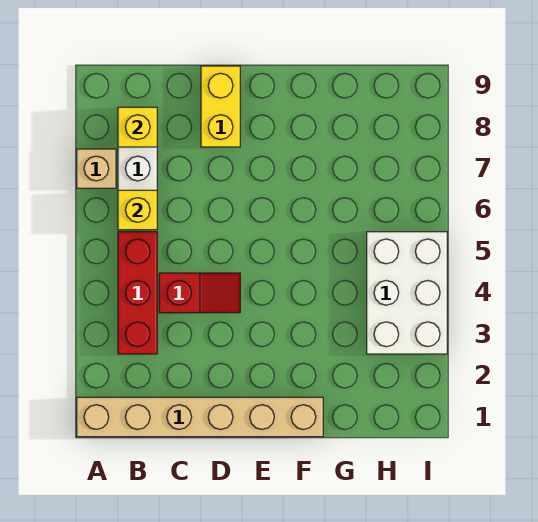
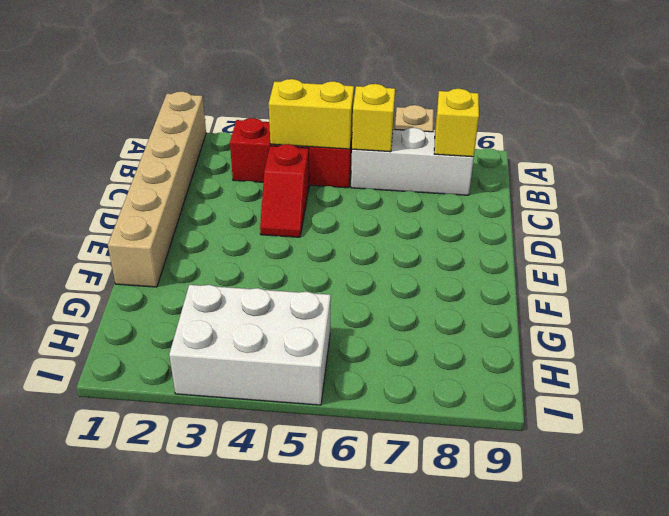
yellow brick D8:D9 level 1 -> yellow brick B4:B5 level 2

